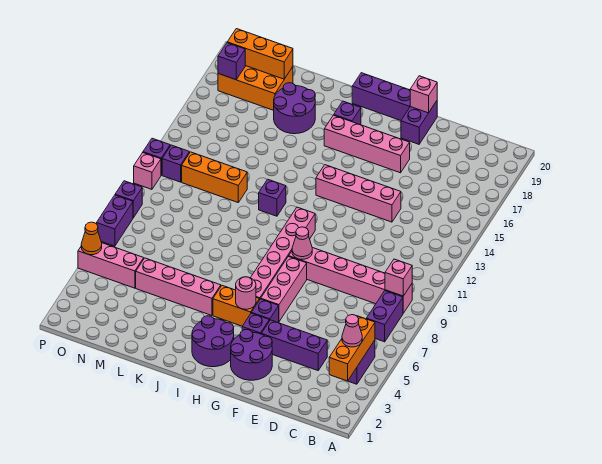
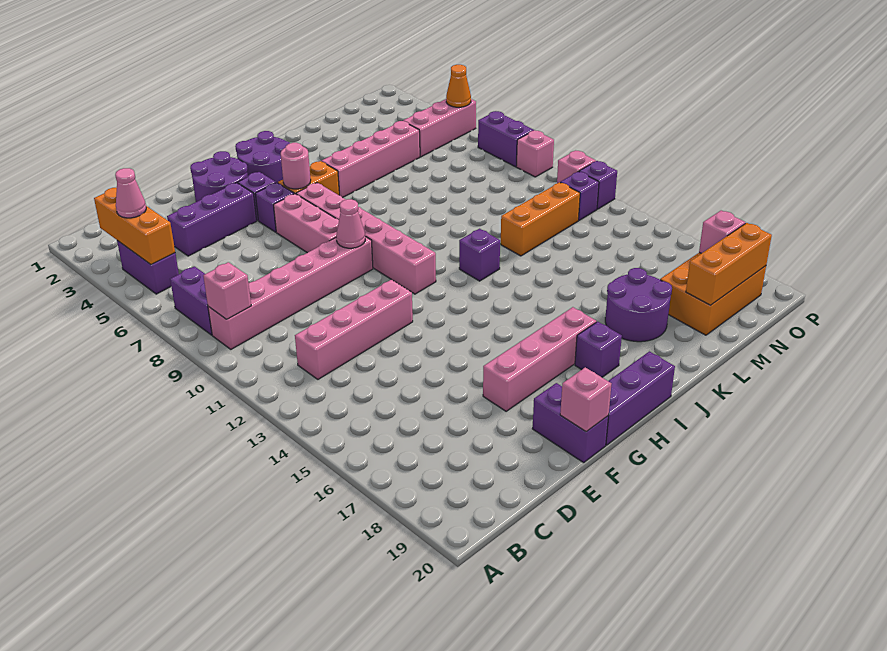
pink brick E14:H14 level 1 -> pink brick C12:F12 level 1
purple brick O18 level 2 -> pink brick O18 level 2
purple brick P9 level 1 -> pink brick P9 level 1

